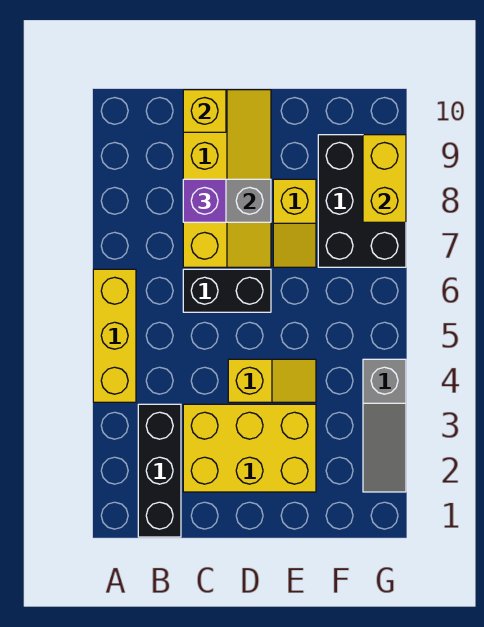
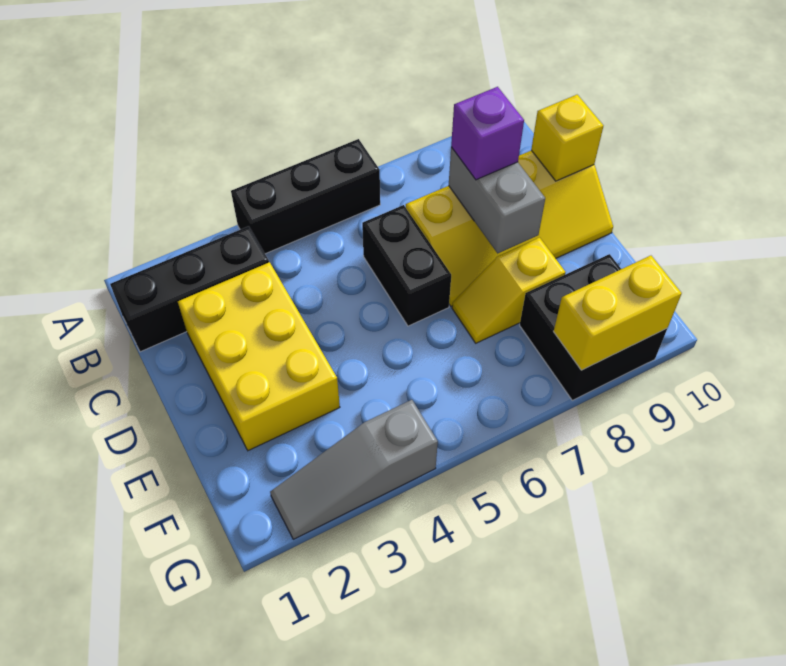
yellow brick A4:A6 level 1 -> black brick A4:A6 level 1
yellow slope D4:E4 level 1 top D -> none
black brick F7:G9 level 1 -> black brick F8:G9 level 1

